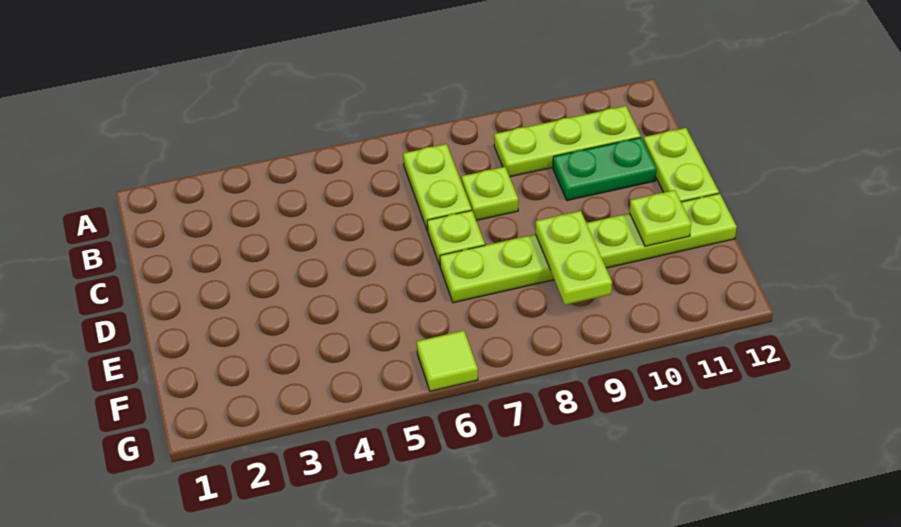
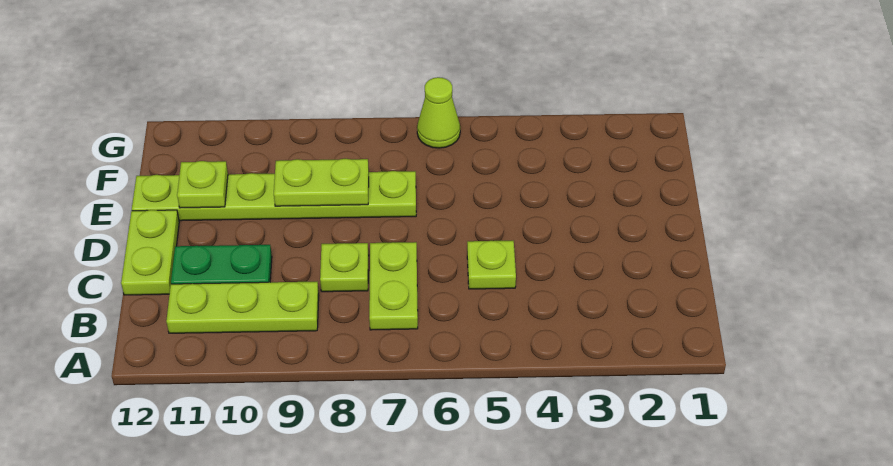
lime plate D7 level 1 -> lime plate C5 level 1
lime plate E9:F9 level 2 -> lime plate E8:E9 level 2
lime tile G6 level 1 -> lime cone G6 level 1

